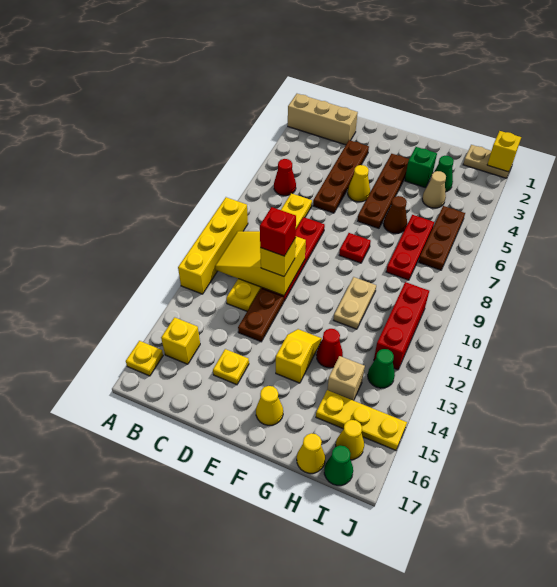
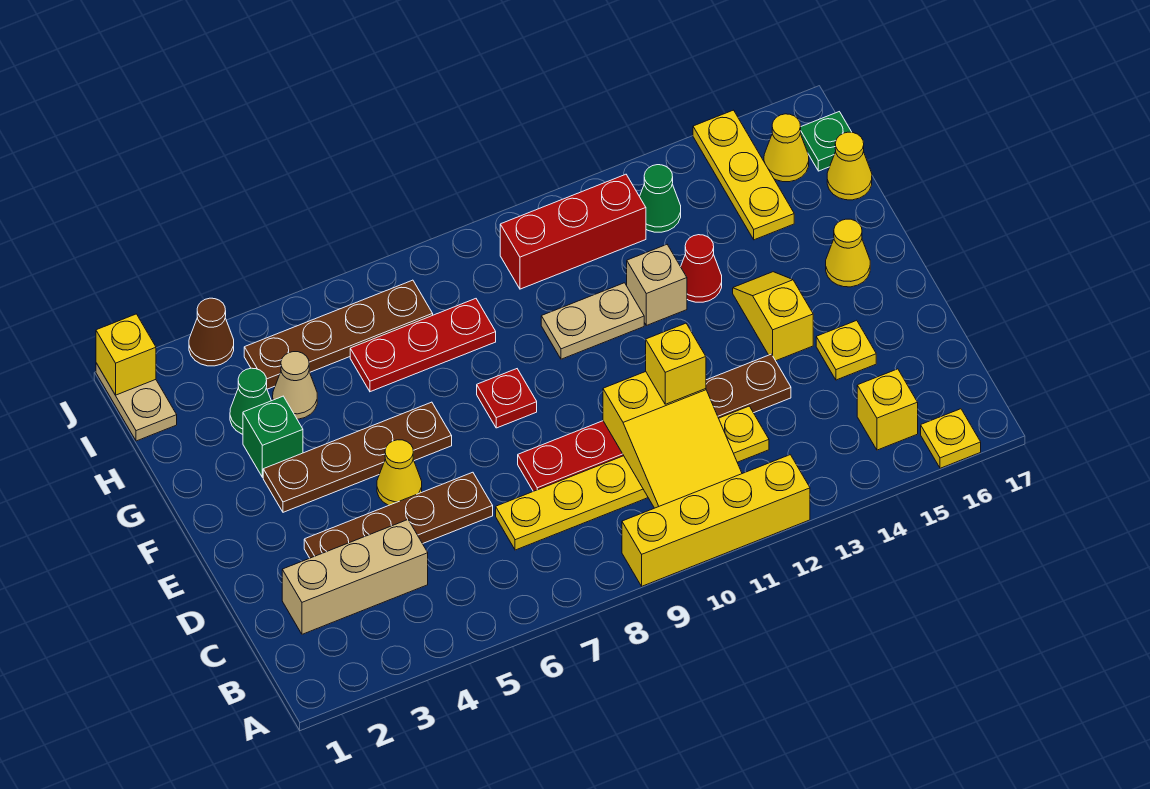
tan brick A2:C2 level 1 -> tan brick C2:C4 level 1
red cone B6 level 1 -> none
red brick D11 level 4 -> none
yellow slope F13:F14 level 1 top 14 -> yellow slope E14:F14 level 1 top E
brown cone G6 level 1 -> brown cone J3 level 1
tan brick H14 level 1 -> tan brick G12 level 1
brown plate I5:I7 level 1 -> brown plate I4:I7 level 1
green cone I17 level 1 -> green plate I17 level 1

